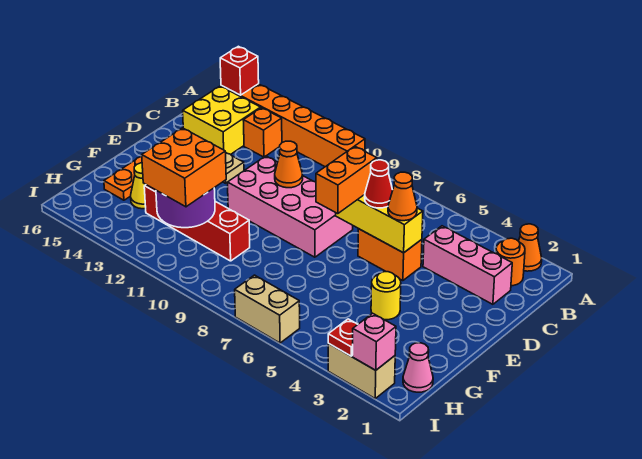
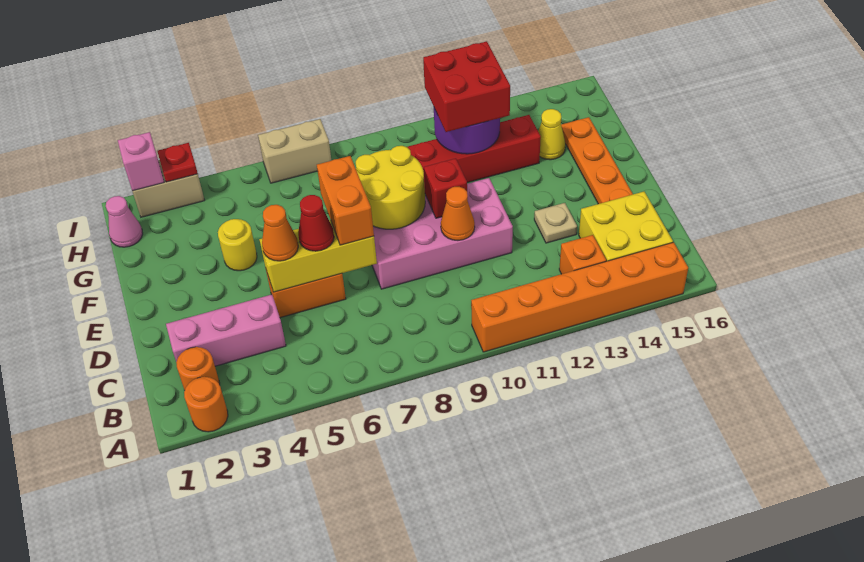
orange cone A2 level 1 -> orange round brick A2 level 1
red brick A15 level 2 -> red brick E10 level 2
none -> yellow round brick E8:F9 level 2
orange brick G11:H12 level 3 -> red brick G11:H12 level 3

